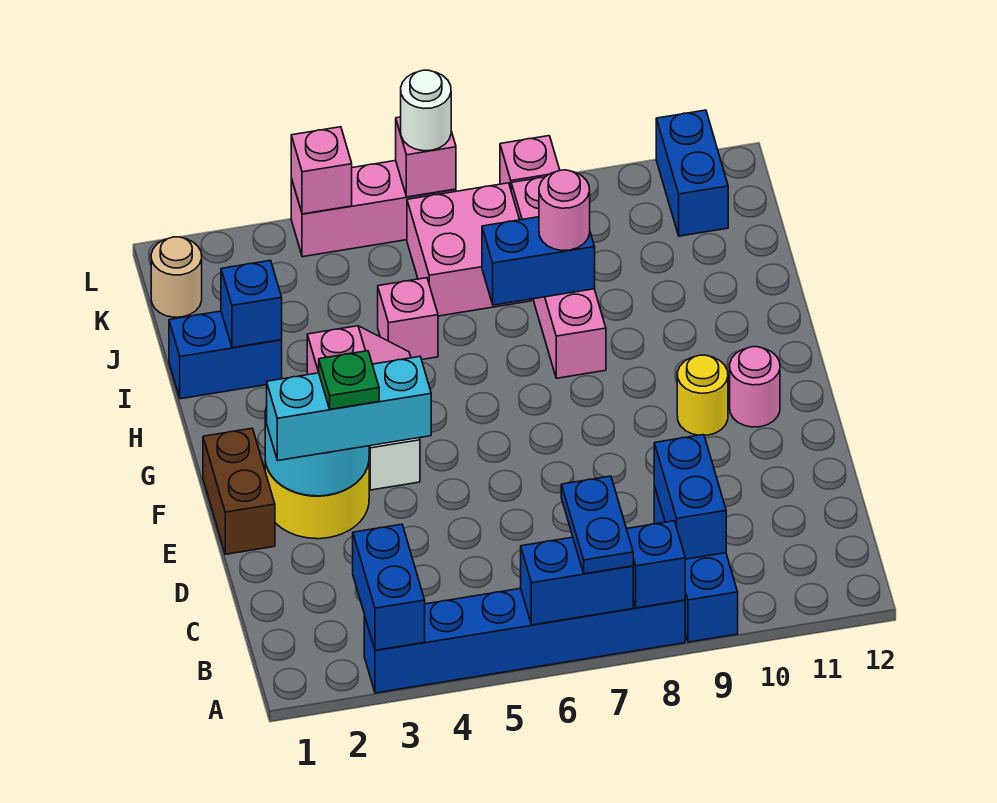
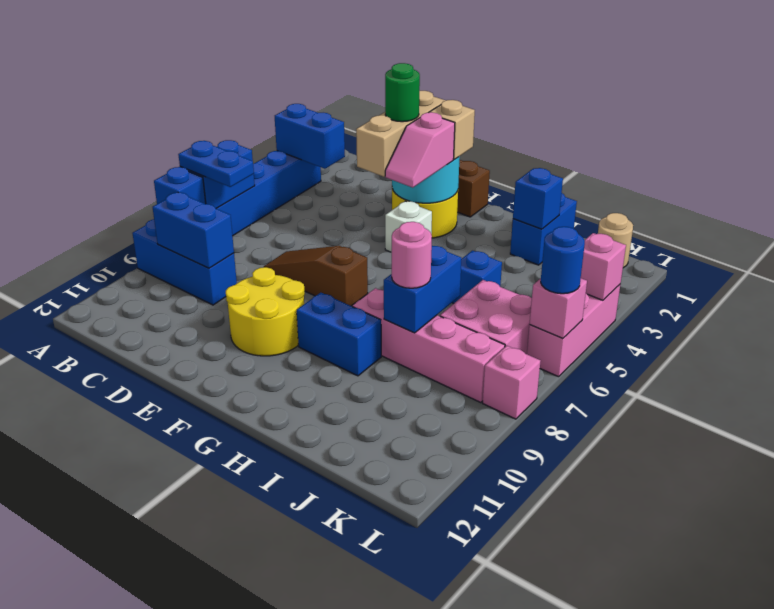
none -> brown slope D7:F7 level 1 top F
cyan brick E2:E4 level 3 -> tan brick E2:E4 level 3
green plate E3 level 4 -> green round brick E3 level 4
none -> tan brick F2 level 3
yellow round brick F10 level 1 -> yellow round brick E9:F10 level 1
pink round brick F11 level 1 -> none
pink brick I5 level 1 -> blue brick I5 level 1
blue brick K11:L11 level 1 -> blue brick G9:H9 level 1
white round brick L6 level 3 -> blue round brick L6 level 3

